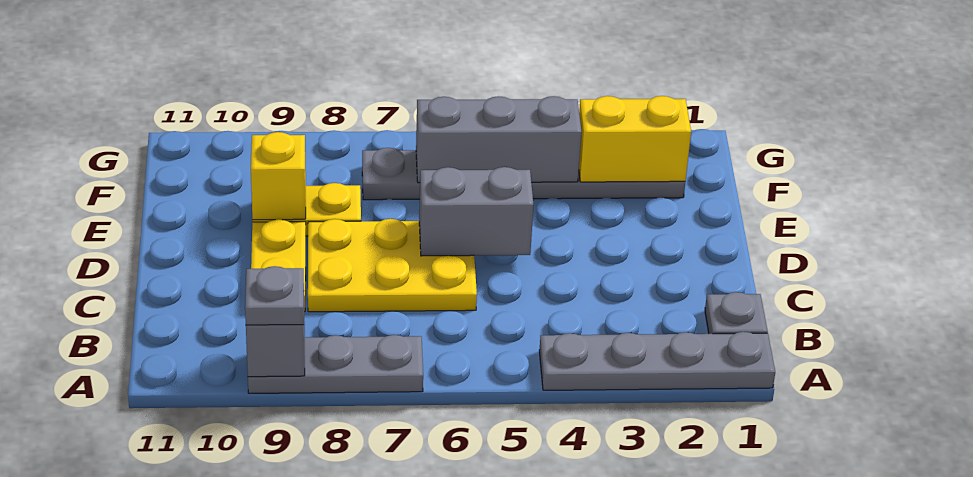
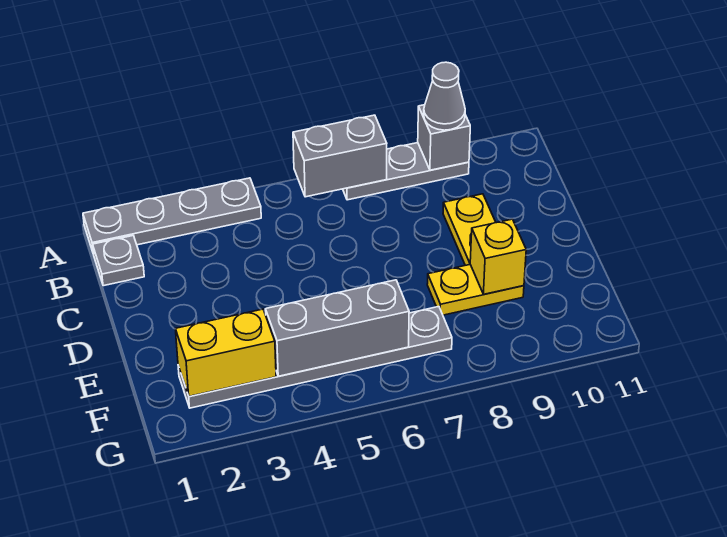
grey plate A9 level 3 -> grey cone A9 level 3
yellow plate C6:D8 level 1 -> none
grey brick D5:D6 level 2 -> grey brick A6:A7 level 2

